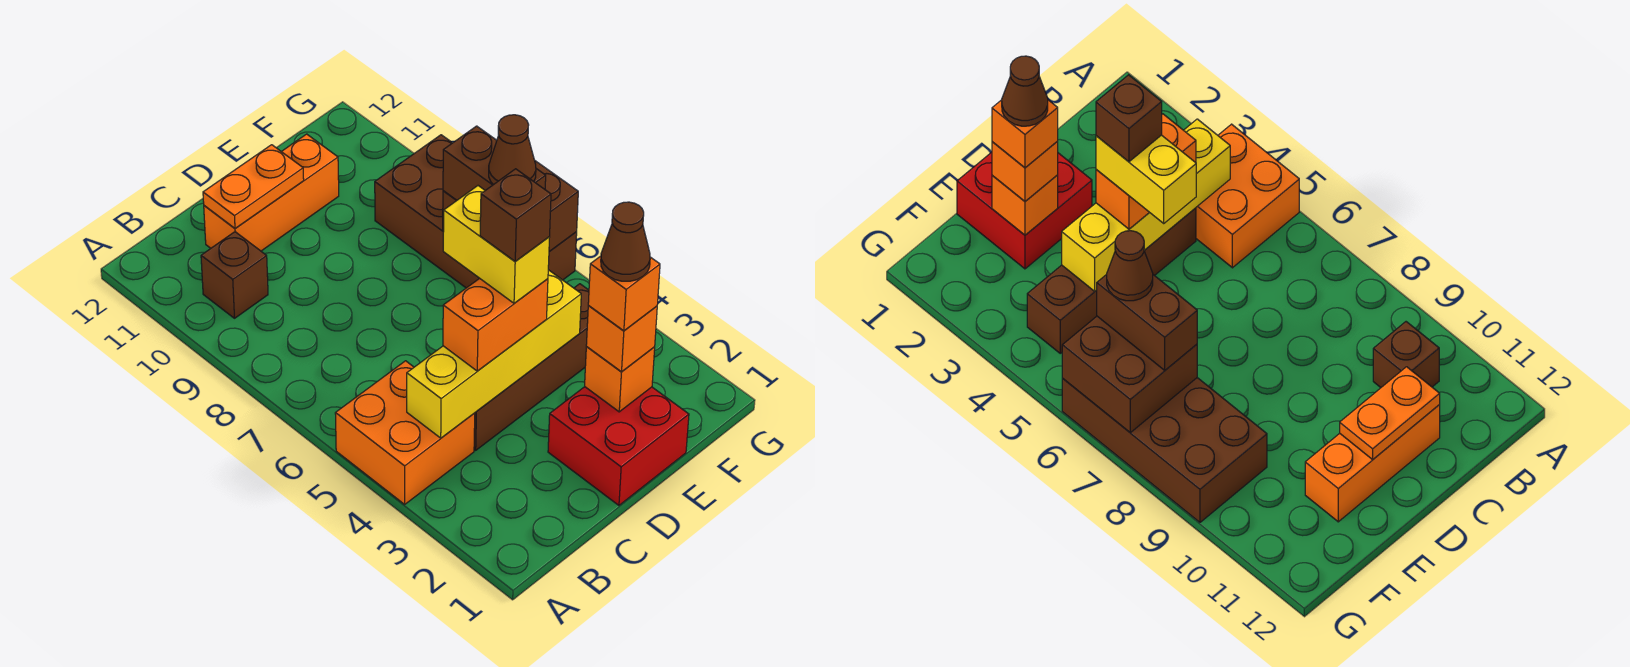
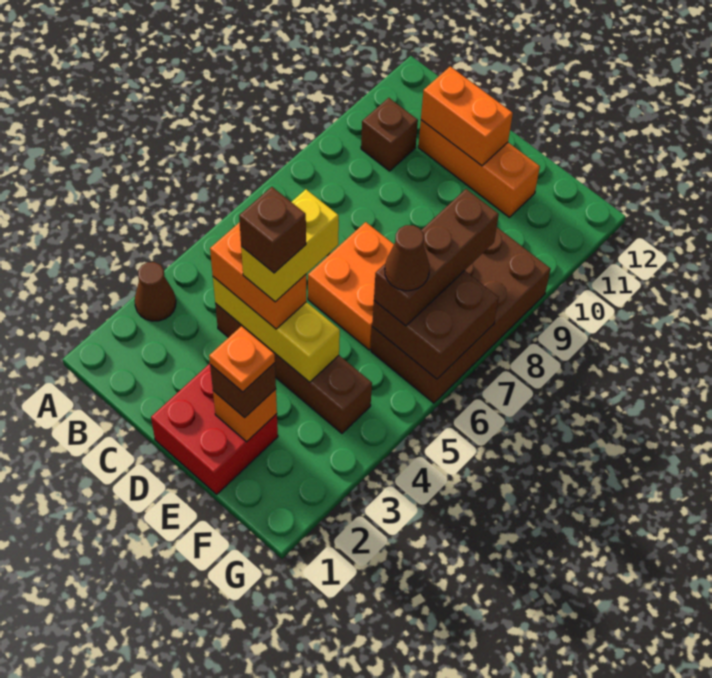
orange brick A4:B5 level 1 -> orange brick D6:E7 level 1
yellow brick B4:E4 level 2 -> yellow brick C4:E4 level 2
orange plate C11:D11 level 2 -> orange brick C11:D11 level 2
orange brick E2 level 3 -> brown brick E2 level 3
orange brick E2 level 4 -> orange plate E2 level 4
brown cone E2 level 5 -> brown cone A3 level 1
brown brick F6:F7 level 3 -> brown brick F6:F8 level 3

